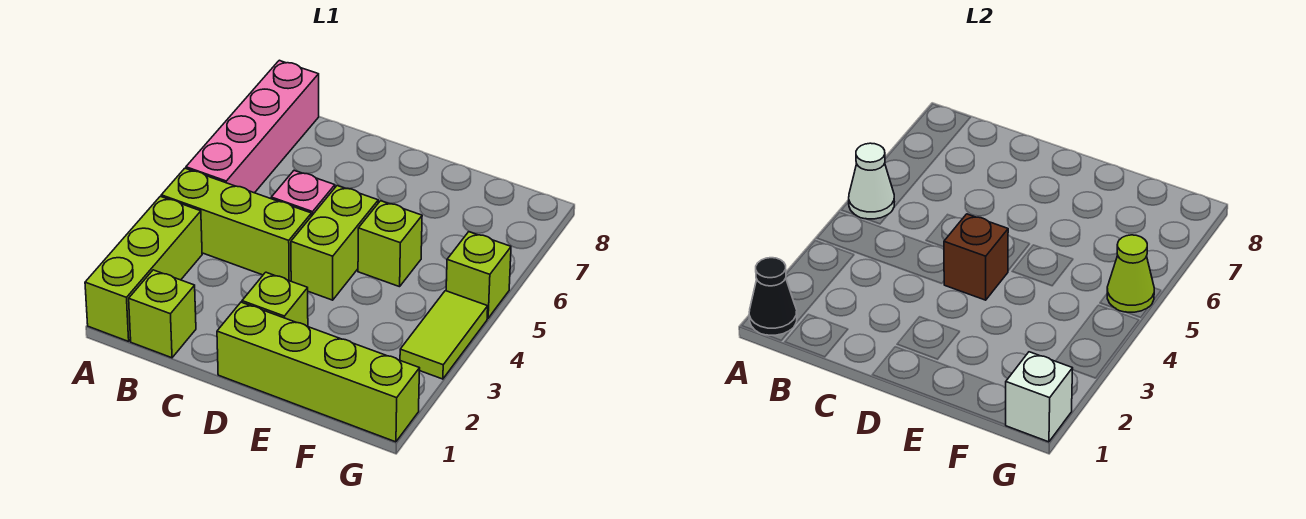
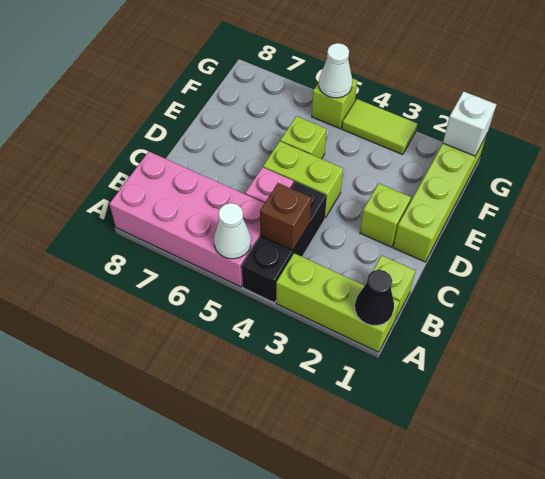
lime brick A4:C4 level 1 -> black brick A4:C4 level 1
pink brick A5:A8 level 1 -> pink brick A5:B8 level 1
brown brick D4 level 2 -> brown brick B4 level 2
lime cone G5 level 2 -> white cone G5 level 2

